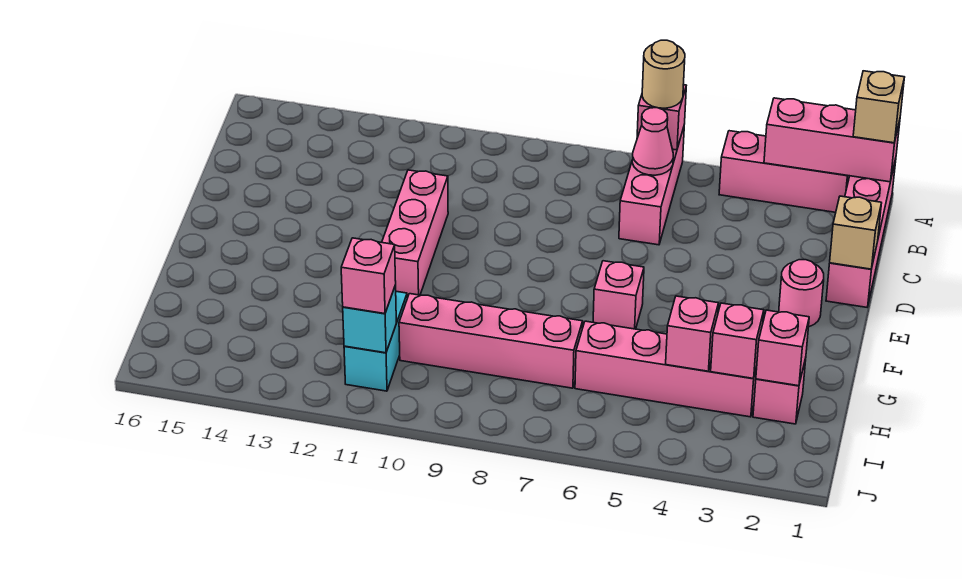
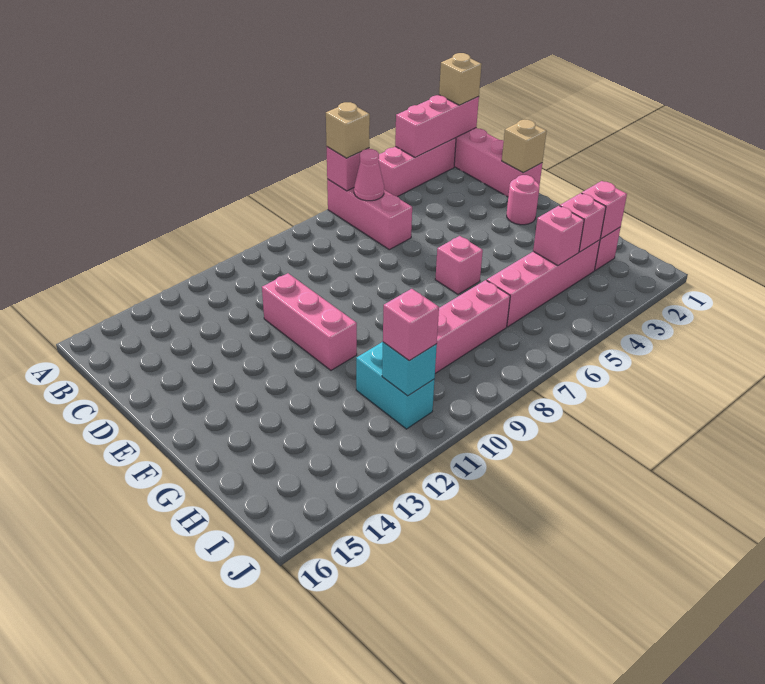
tan round brick A6 level 3 -> tan brick A6 level 3

